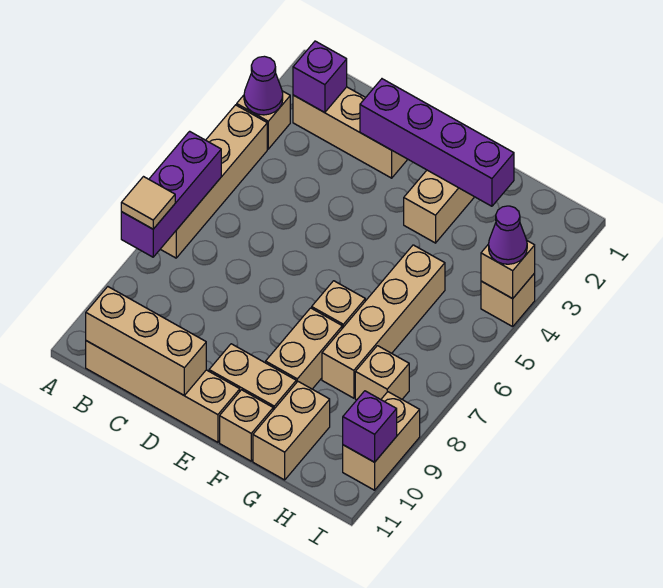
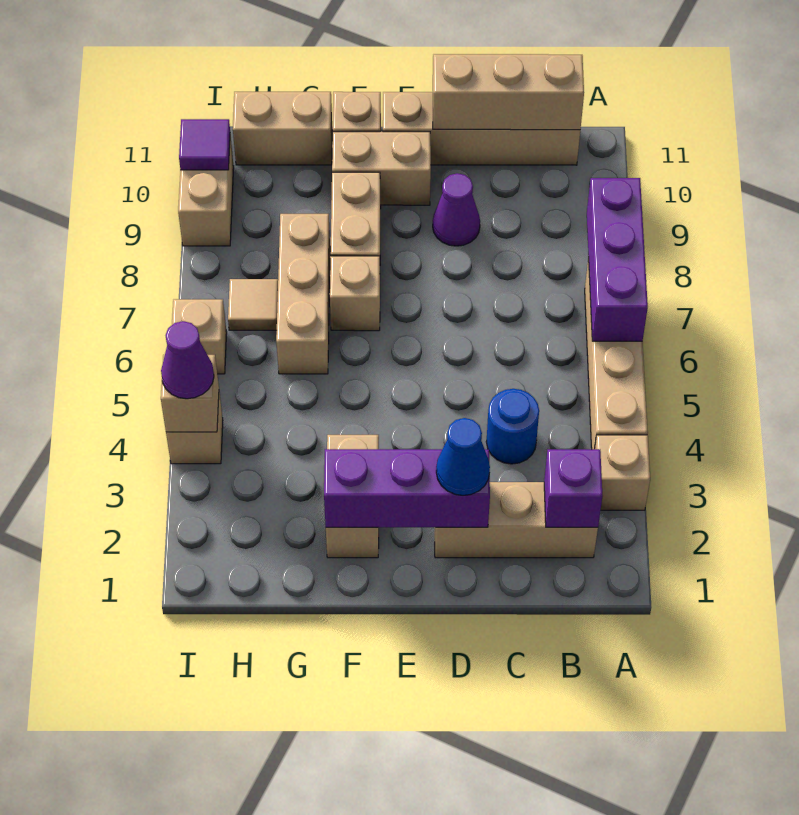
purple cone A3 level 2 -> purple cone D9 level 1
tan tile A8 level 3 -> tan tile H7 level 1
none -> blue round brick C4 level 1
purple brick D2:G2 level 2 -> purple brick D2:F2 level 2
none -> blue cone D2 level 3
tan brick G5:G8 level 1 -> tan brick G6:G8 level 1
tan brick G10:G11 level 1 -> tan brick G11:H11 level 1
tan brick H8 level 1 -> tan brick I6 level 1
purple brick I10 level 2 -> purple tile I10 level 2

